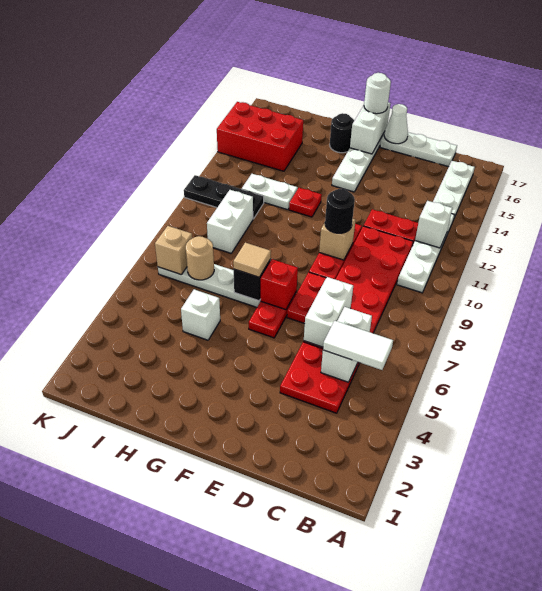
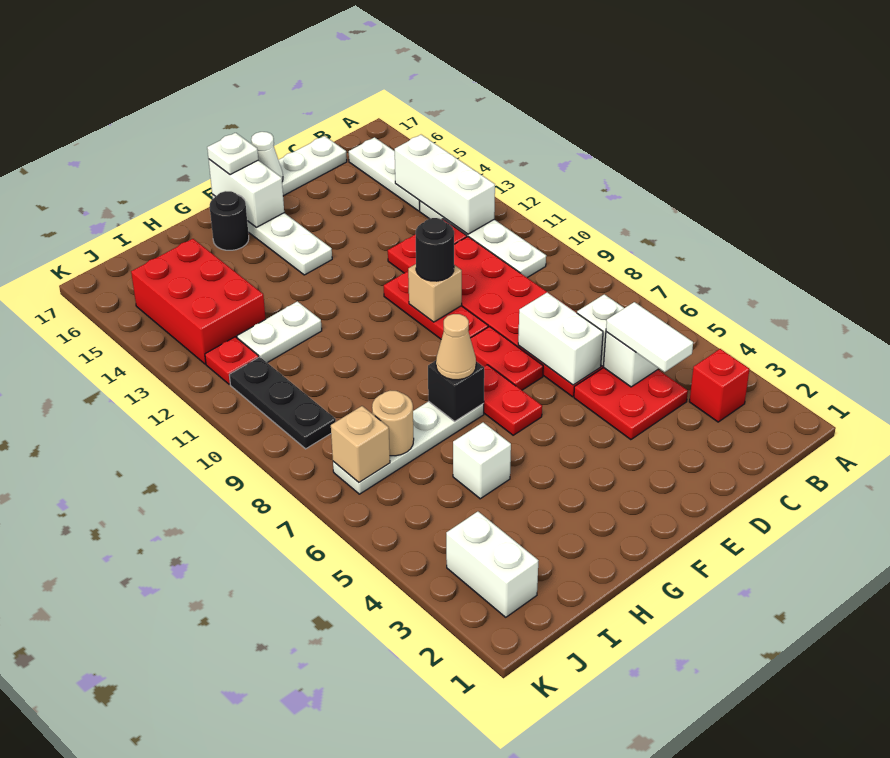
white tile B5:C5 level 3 -> white tile C4:C5 level 3
white brick B12 level 2 -> white brick B12:B14 level 2
red brick F7 level 2 -> red brick B3 level 1
white round brick F17 level 3 -> white plate F17 level 3
tan tile G7 level 3 -> tan cone G7 level 3
red plate G12 level 1 -> red plate J12 level 1
white brick I9:I10 level 1 -> white brick J2:J3 level 1
black plate I11:K11 level 1 -> black plate J9:J11 level 1
red brick I14:K15 level 1 -> red brick I13:J15 level 1

